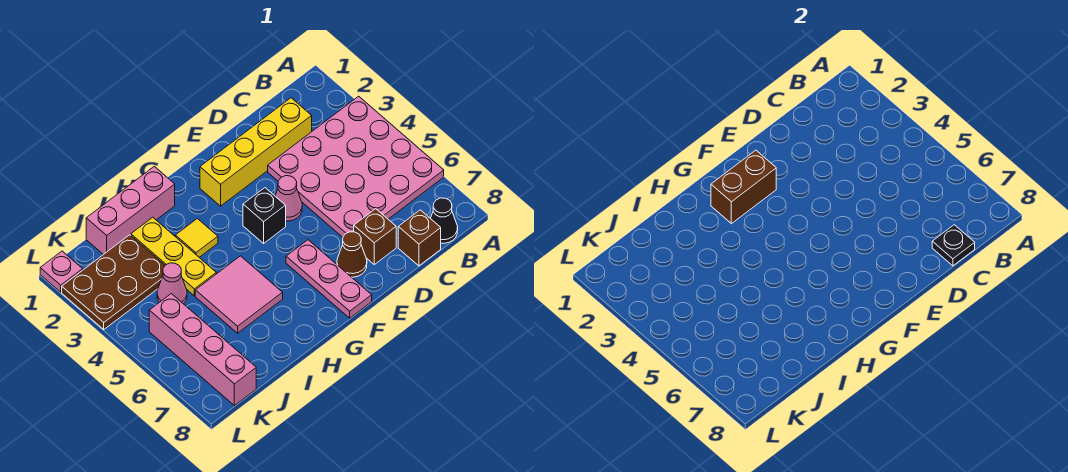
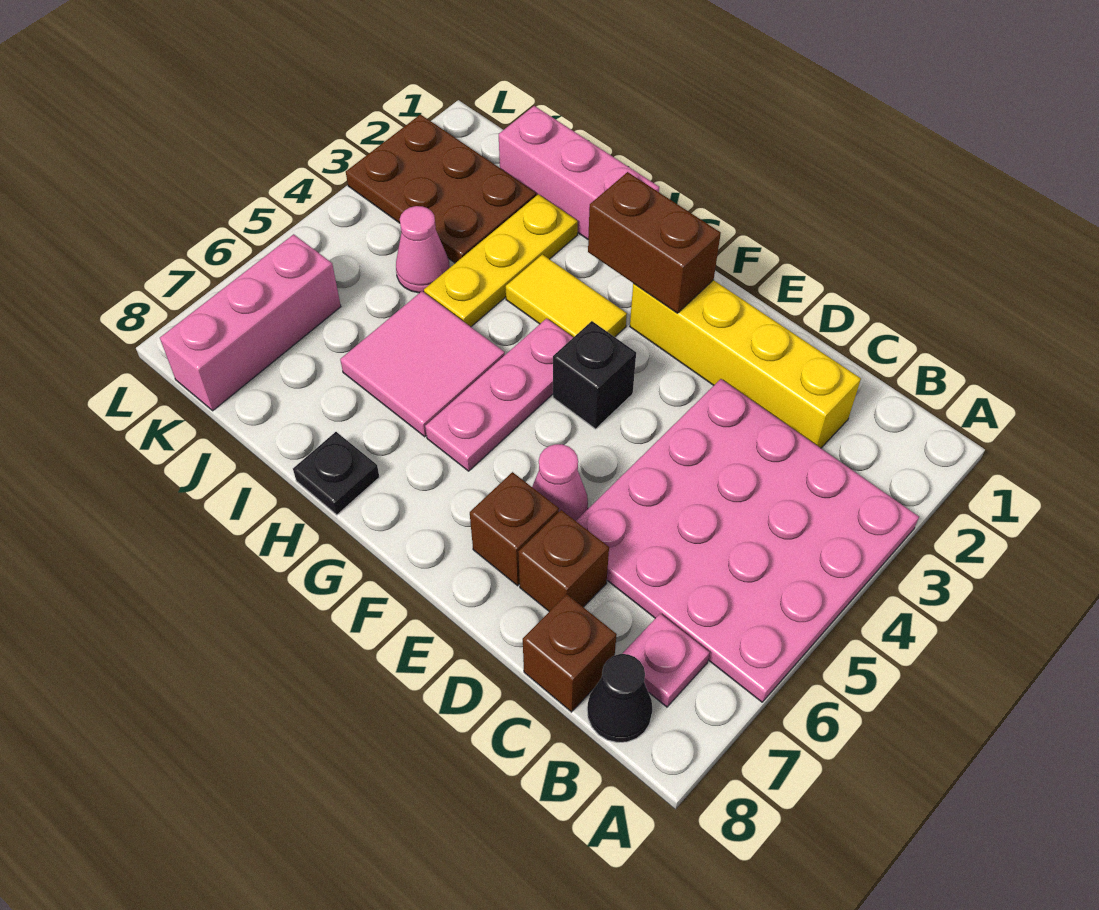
black plate C8 level 2 -> black plate H8 level 1
pink cone E4 level 1 -> pink cone E6 level 1
brown cone E7 level 1 -> brown brick E7 level 1
pink plate F6:F8 level 1 -> pink plate G4:G6 level 1
yellow tile H3 level 1 -> yellow tile G3:H3 level 1
pink brick K5:K8 level 1 -> pink brick K6:K8 level 1
pink plate L1 level 1 -> pink plate B7 level 1

